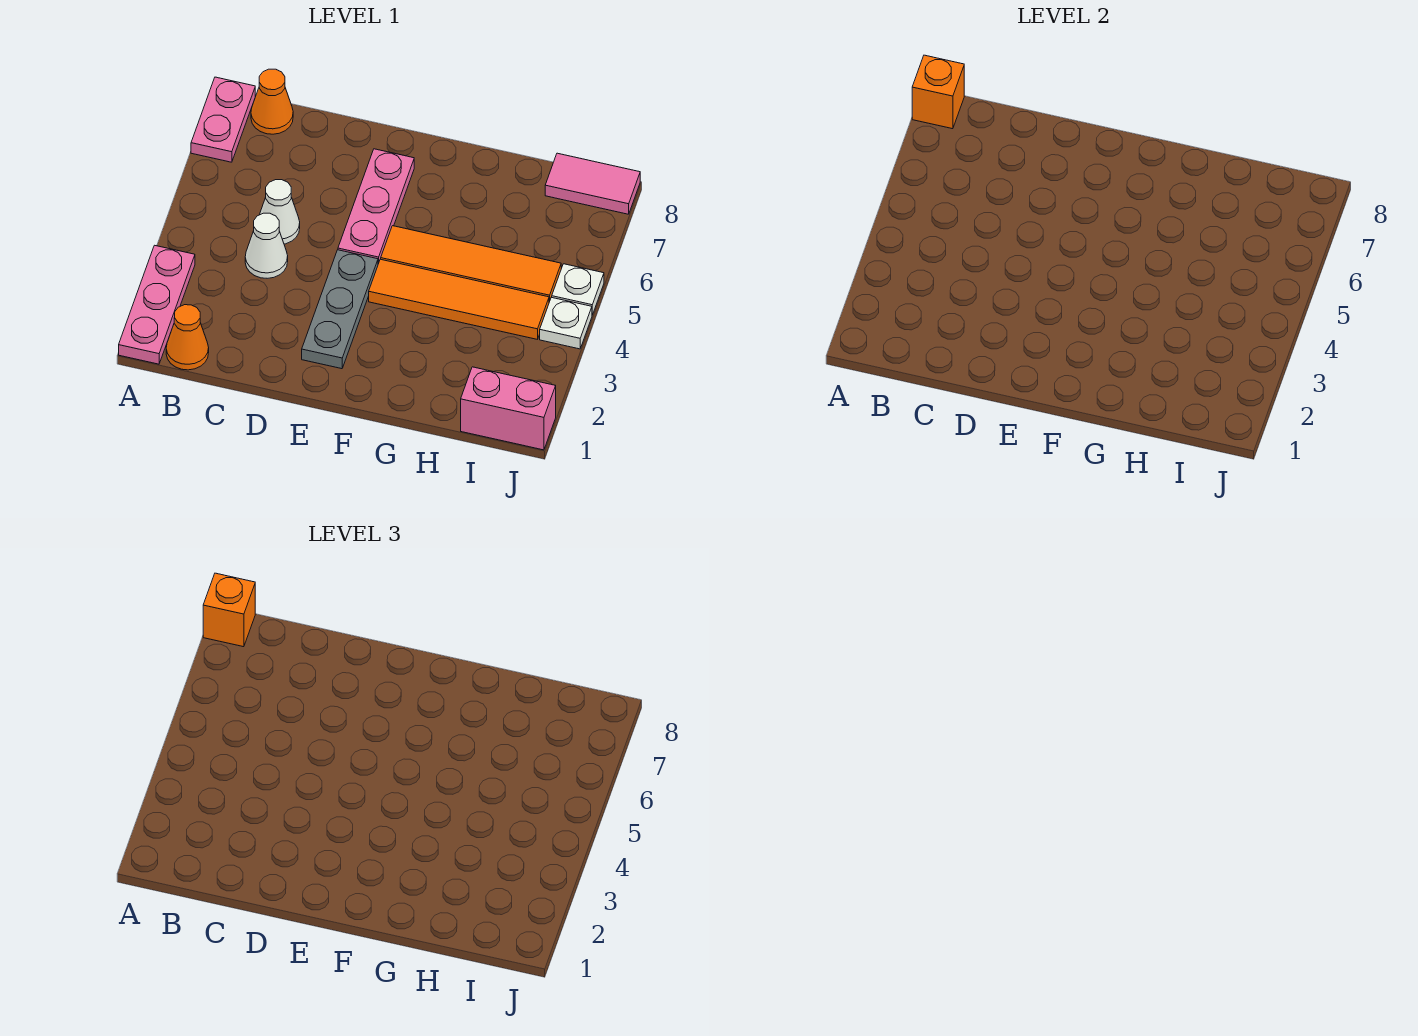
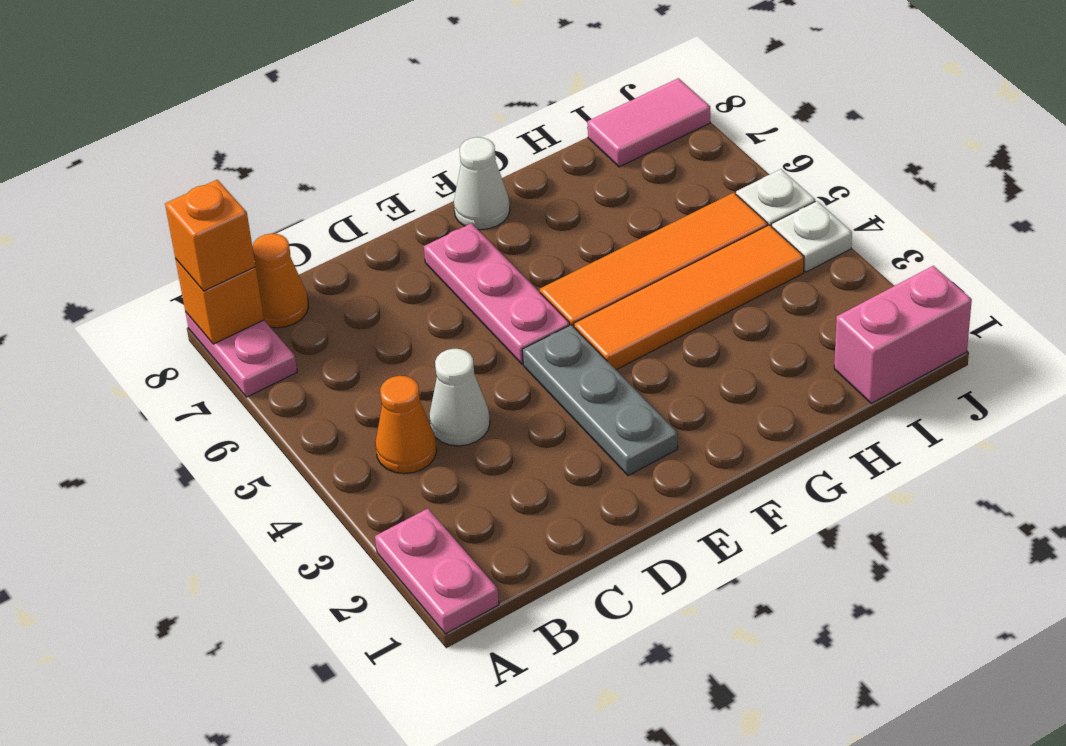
pink plate A1:A3 level 1 -> pink plate A1:A2 level 1
orange cone B1 level 1 -> orange cone B4 level 1
white cone C5 level 1 -> white cone F8 level 1

